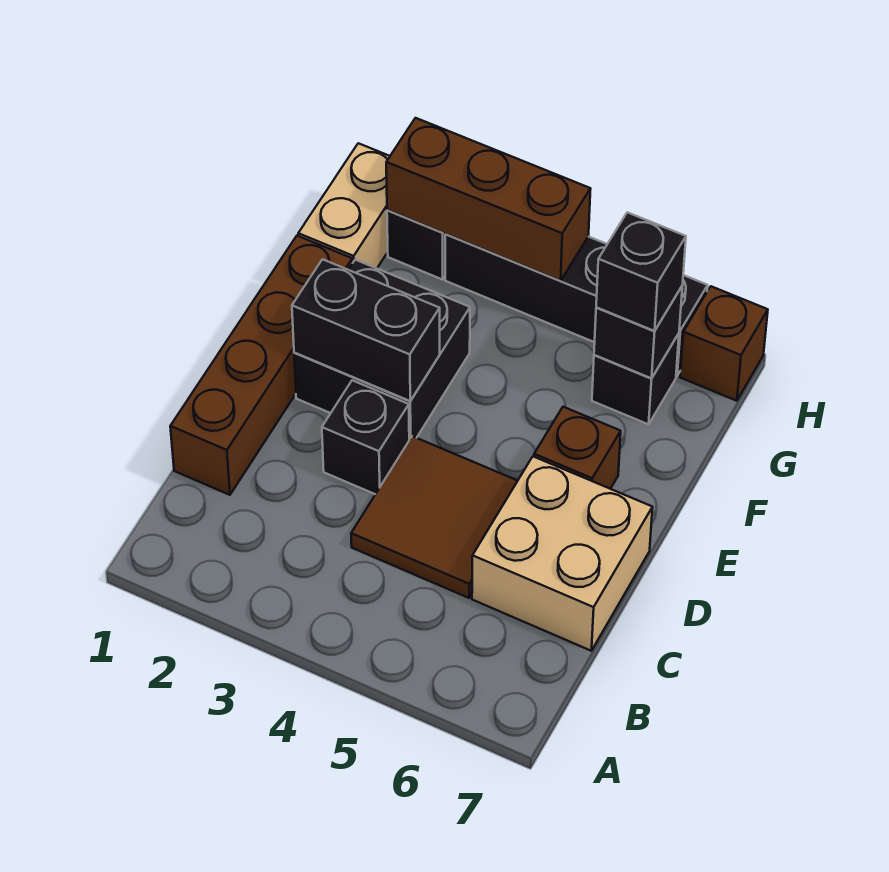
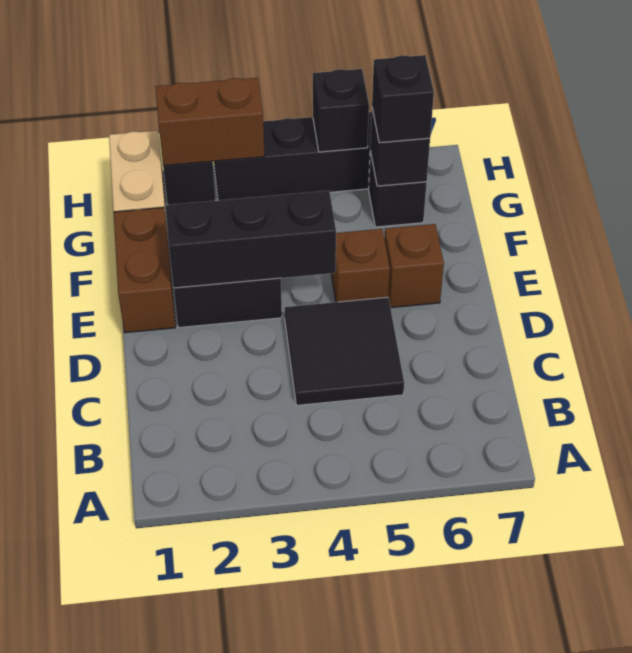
brown brick C1:F1 level 1 -> brown brick E1:F1 level 1
brown tile C4:D5 level 1 -> black tile C4:D5 level 1
tan brick C6:D7 level 1 -> none
black brick D3 level 1 -> black brick H5 level 2
black brick E2:E3 level 2 -> black brick E2:E4 level 2
brown brick H2:H4 level 2 -> brown brick H2:H3 level 2
brown brick H7 level 1 -> brown brick E5 level 1

